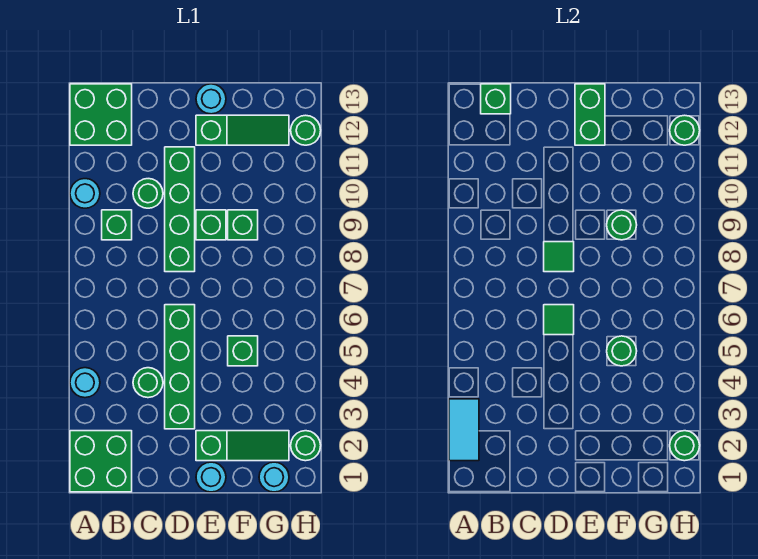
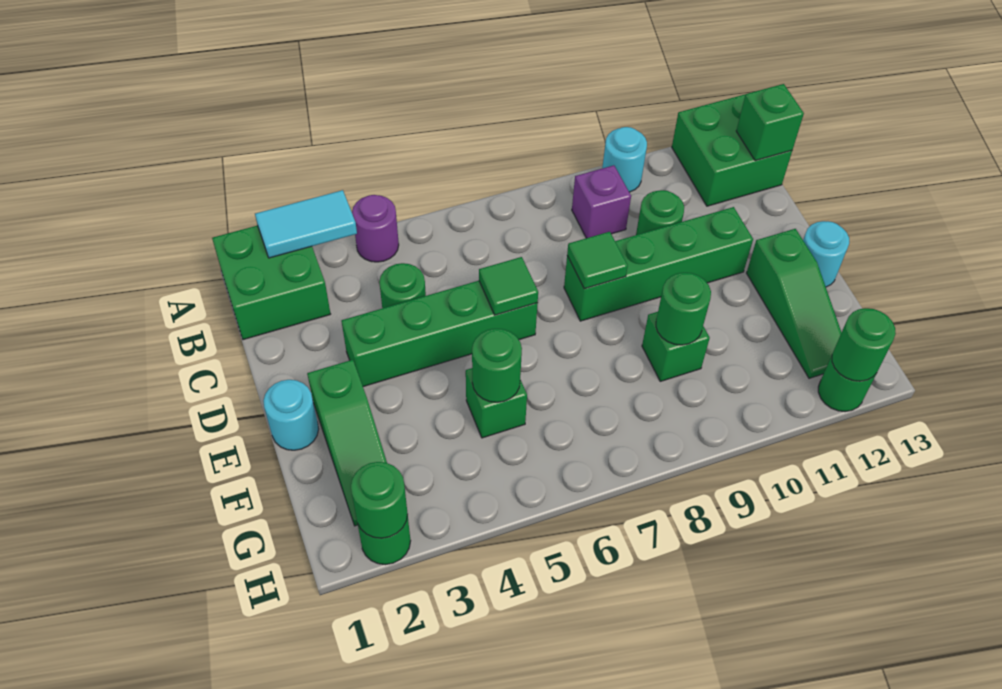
cyan round brick A4 level 1 -> purple round brick A4 level 1
green brick B9 level 1 -> purple brick B9 level 1
green brick E9 level 1 -> none
green brick E12:E13 level 2 -> none
cyan round brick G1 level 1 -> none

